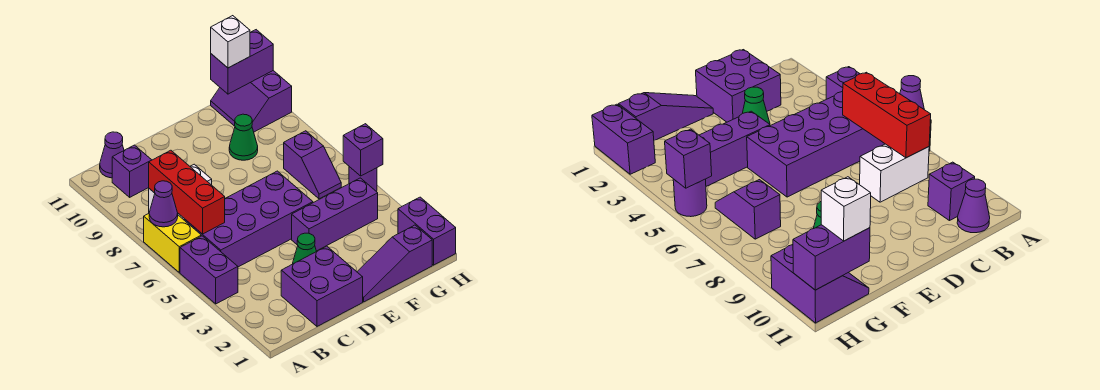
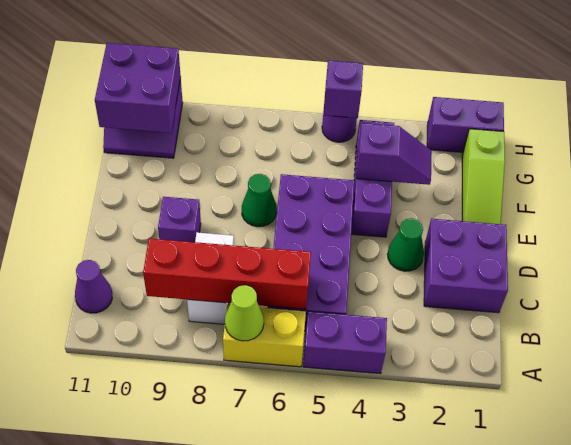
purple cone A7 level 2 -> lime cone A7 level 2
red brick B6:B8 level 2 -> red brick B6:B9 level 2
purple brick B10 level 1 -> purple brick D9 level 1
purple slope E1:G1 level 1 top G -> lime slope E1:G1 level 1 top G
green cone F9 level 1 -> green cone E7 level 1
purple slope G6:G7 level 1 top 7 -> purple slope F3:F4 level 2 top 4
purple brick G11:H11 level 2 -> purple brick G10:H11 level 2
white brick G11 level 3 -> none

